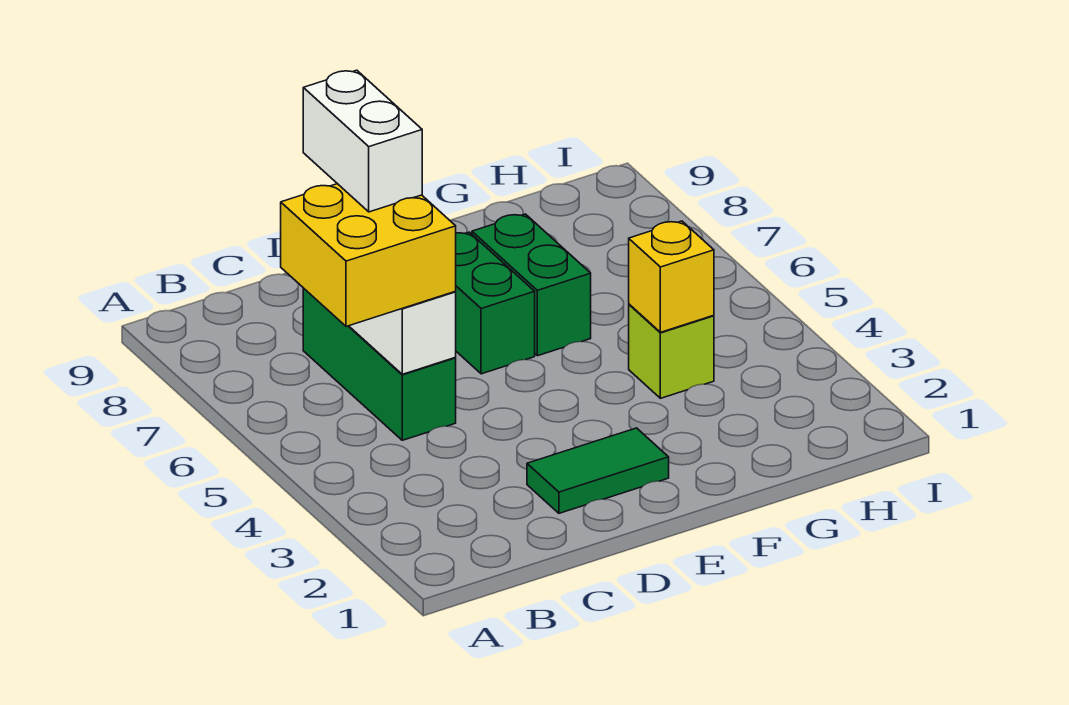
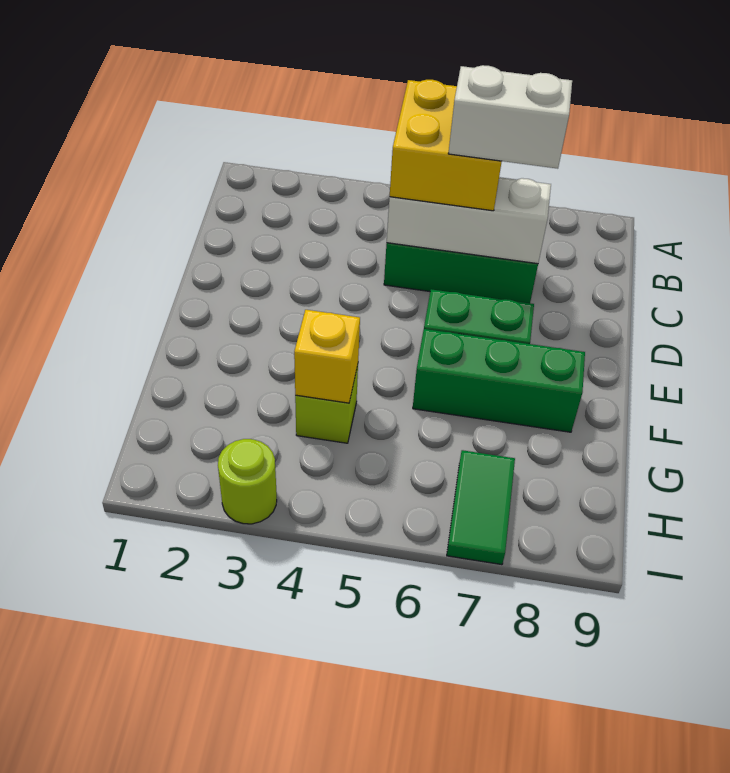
green tile D2:E2 level 1 -> green tile H7:I7 level 1
green brick F6:F7 level 1 -> green brick F6:F8 level 1
none -> lime round brick I3 level 1

